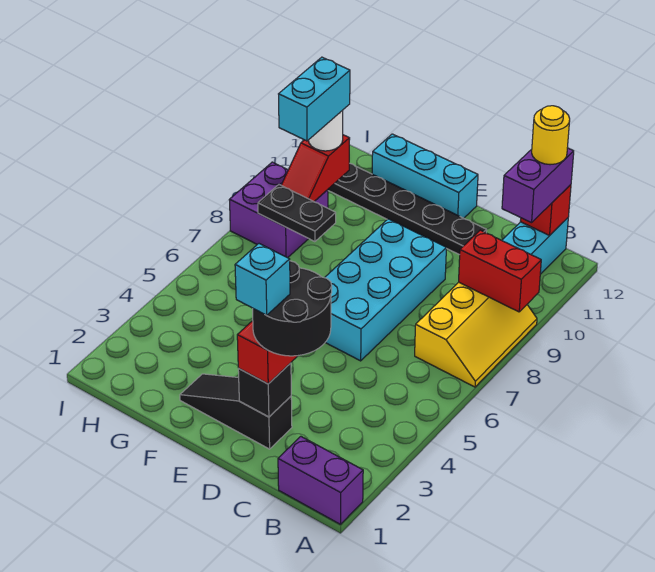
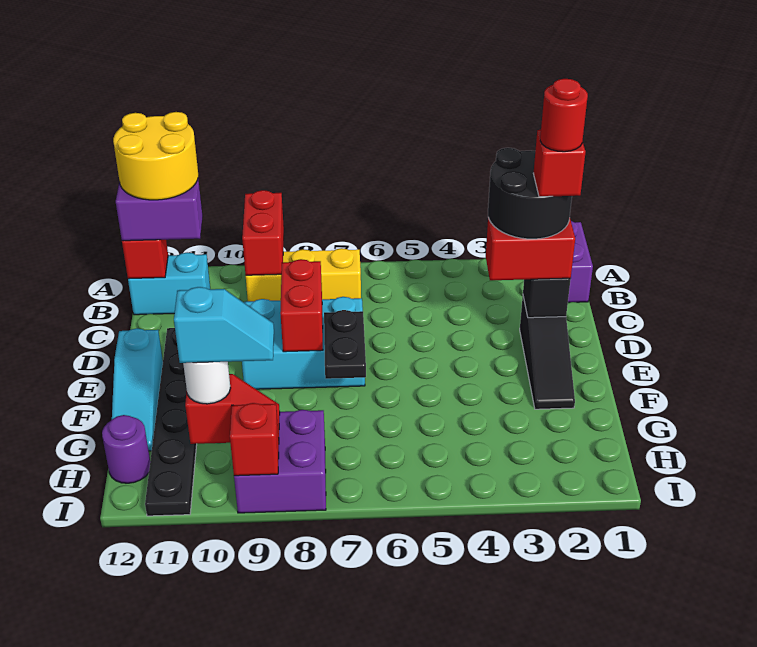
yellow round brick B12 level 4 -> yellow round brick A11:B12 level 4
cyan brick D2 level 5 -> red brick D2 level 5
none -> red round brick D2 level 6
cyan brick D6:E9 level 1 -> cyan brick D7:E9 level 1
none -> red brick D8:E8 level 2
cyan brick E12:G12 level 1 -> cyan slope E12:G12 level 1 top E
black plate G8:H8 level 2 -> black plate E7:F7 level 2
cyan brick H9:H10 level 4 -> cyan slope H9:H10 level 4 top 10
none -> purple round brick H12 level 1
none -> red brick I9 level 2

